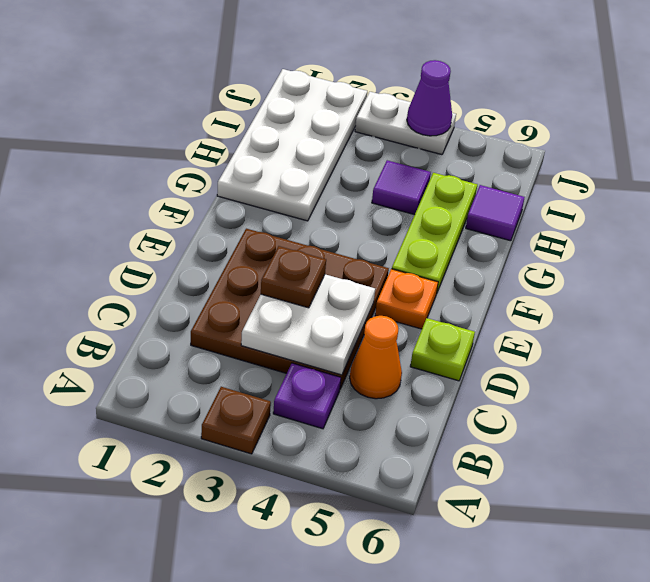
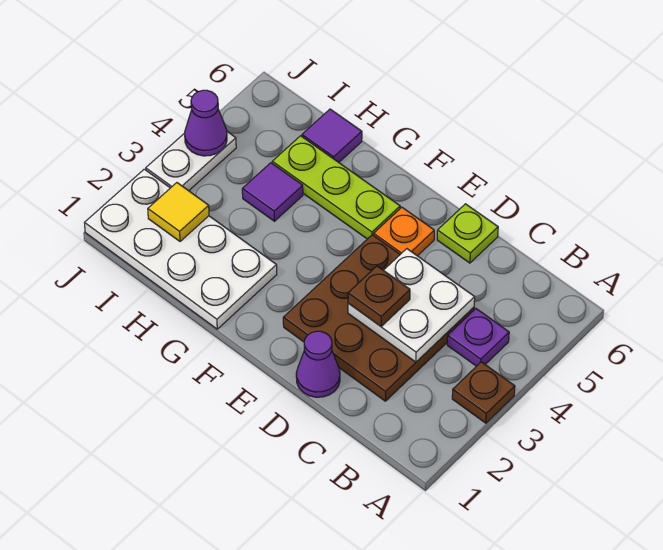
orange cone C5 level 1 -> none
none -> purple cone D1 level 1
none -> yellow tile I2 level 2

